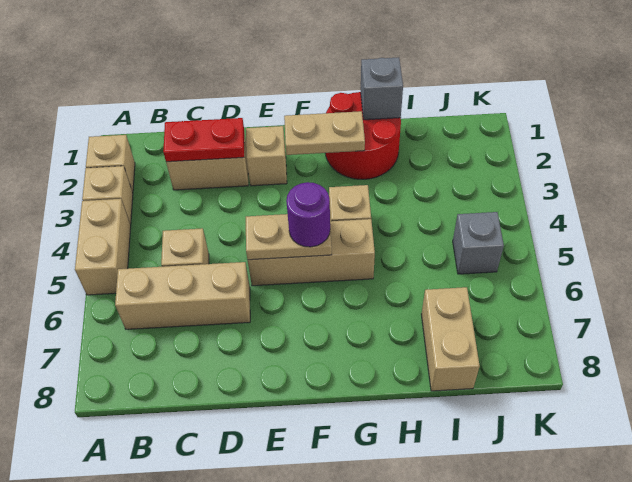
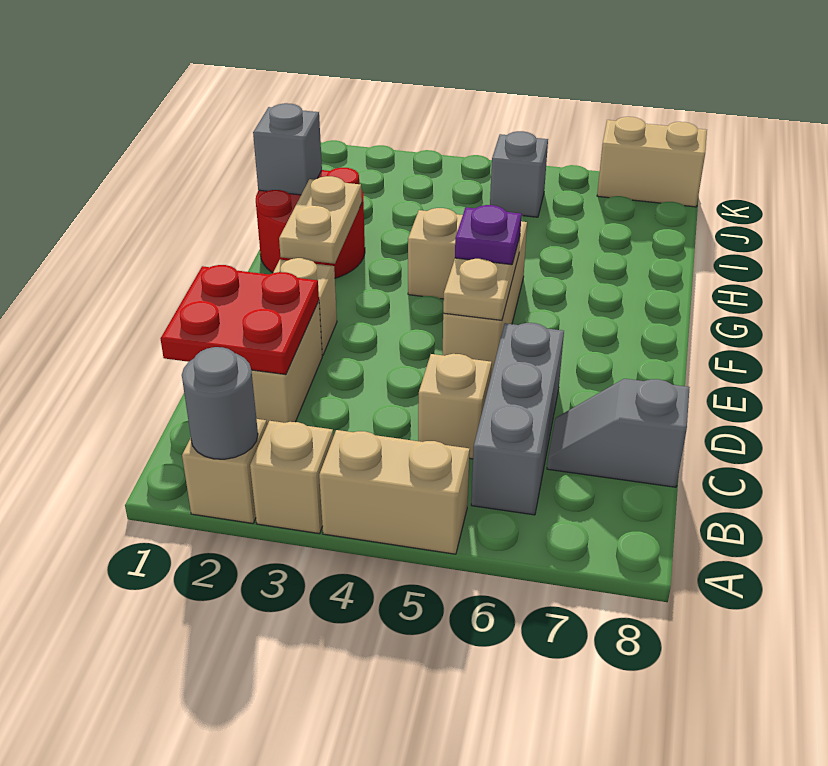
none -> grey round brick A2 level 2
tan brick B6:D6 level 1 -> grey brick B6:D6 level 1
red plate C2:D2 level 2 -> red plate C1:D2 level 2
none -> grey slope C7:C8 level 1 top 8
purple round brick F5 level 3 -> purple plate F5 level 3
tan brick I7:I8 level 1 -> tan brick K7:K8 level 1

